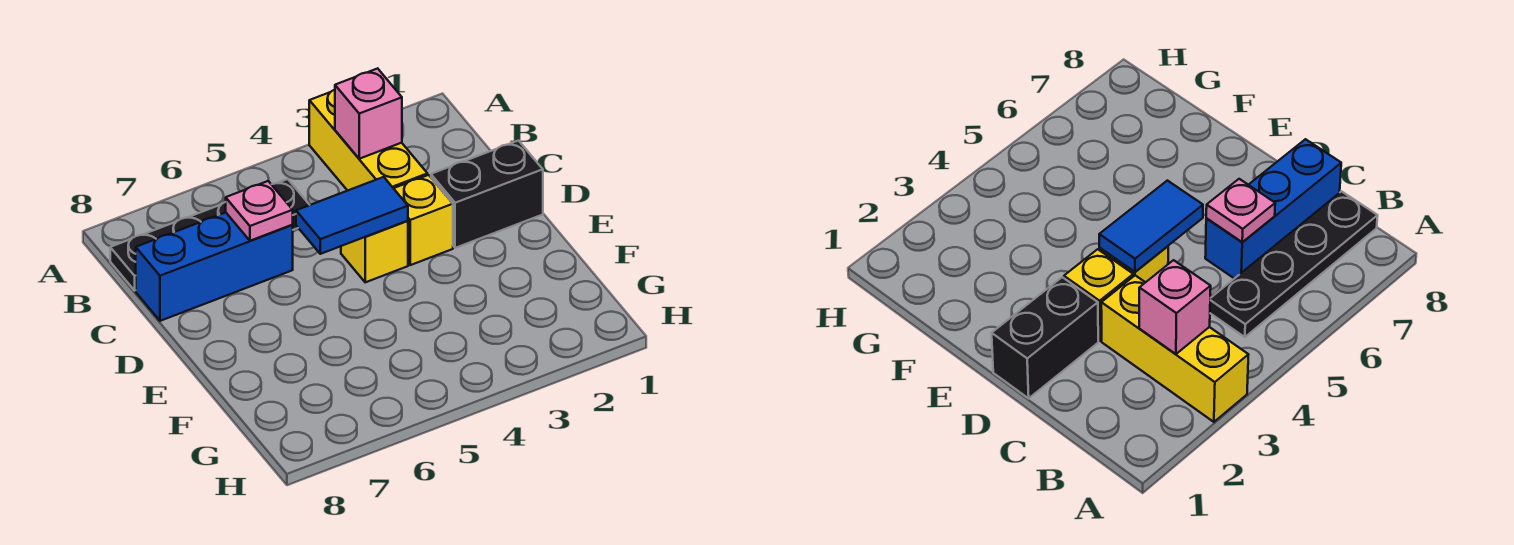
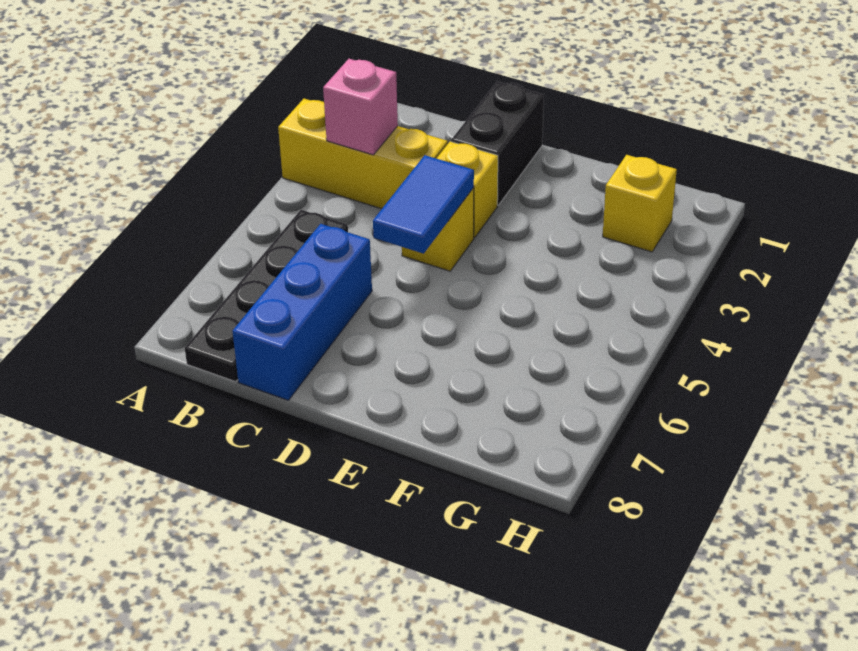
pink plate C6 level 2 -> none
none -> yellow brick G2 level 1

